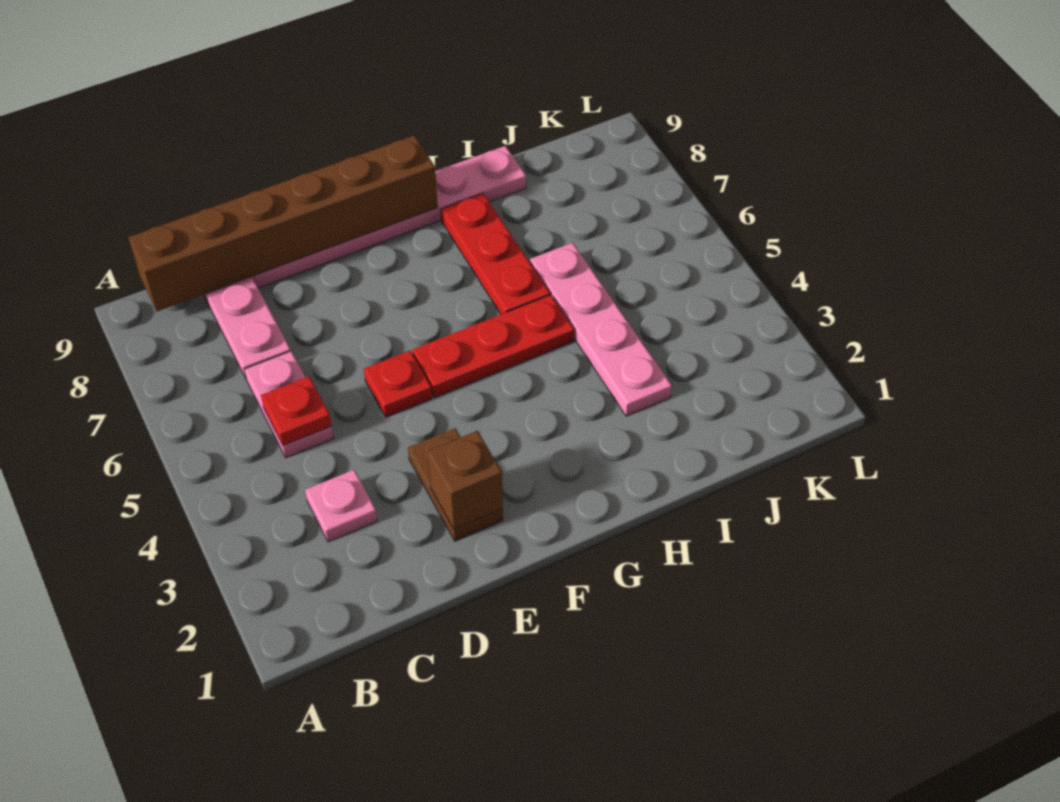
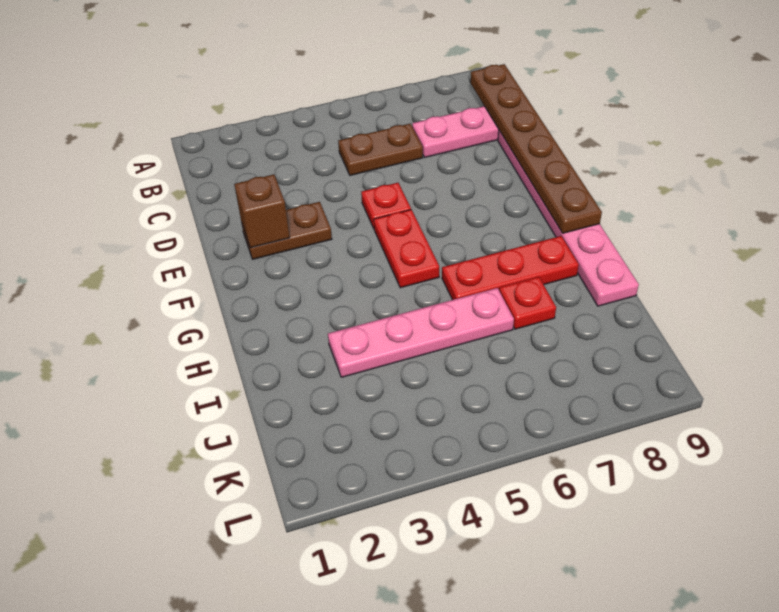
brown brick B9:G9 level 2 -> brown plate B9:G9 level 2
pink plate C3 level 1 -> none
pink plate C5:C6 level 1 -> brown plate C5:C6 level 1
red plate C5 level 2 -> red plate I7 level 1
red plate F5:H5 level 1 -> red plate F5:G5 level 1

